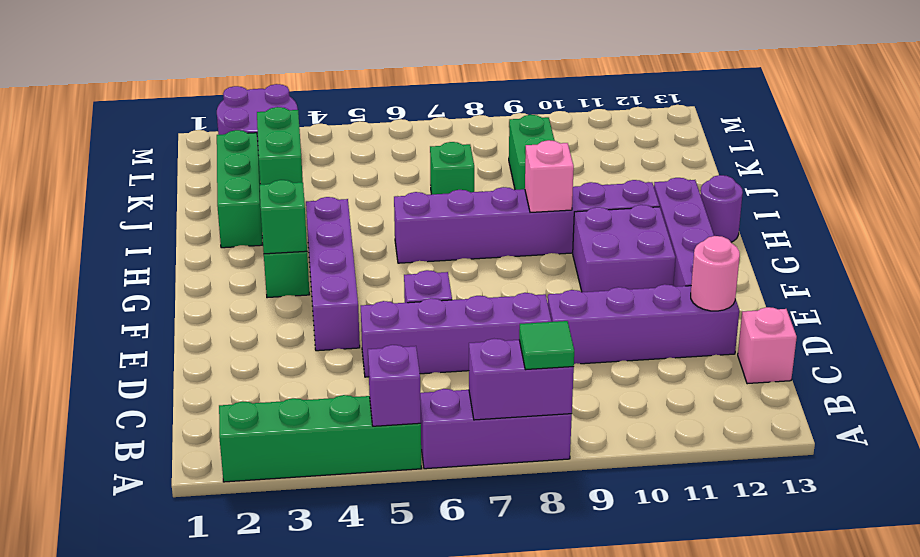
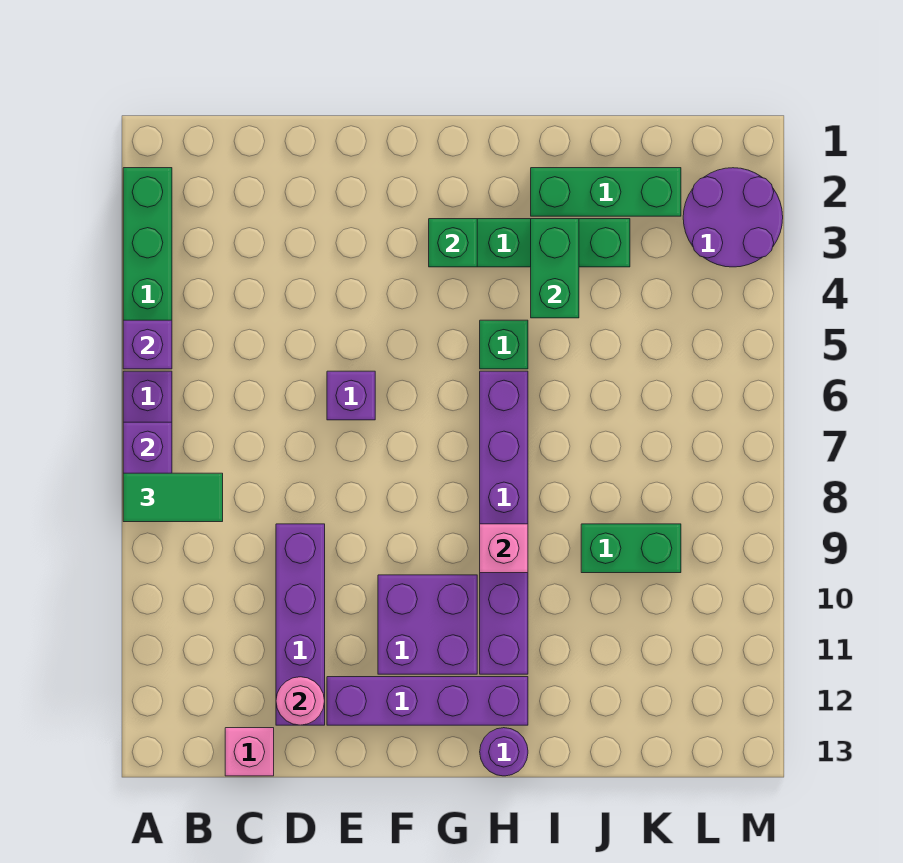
green tile A8 level 3 -> green tile A8:B8 level 3
purple brick D5:D8 level 1 -> none
purple brick E4:H4 level 1 -> none
green brick I3:J3 level 2 -> green brick I3:I4 level 2
green brick J7 level 1 -> green brick H5 level 1

